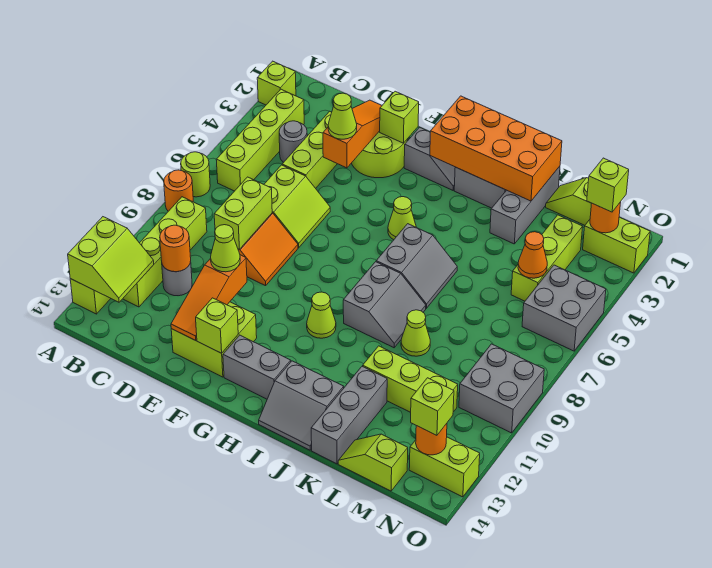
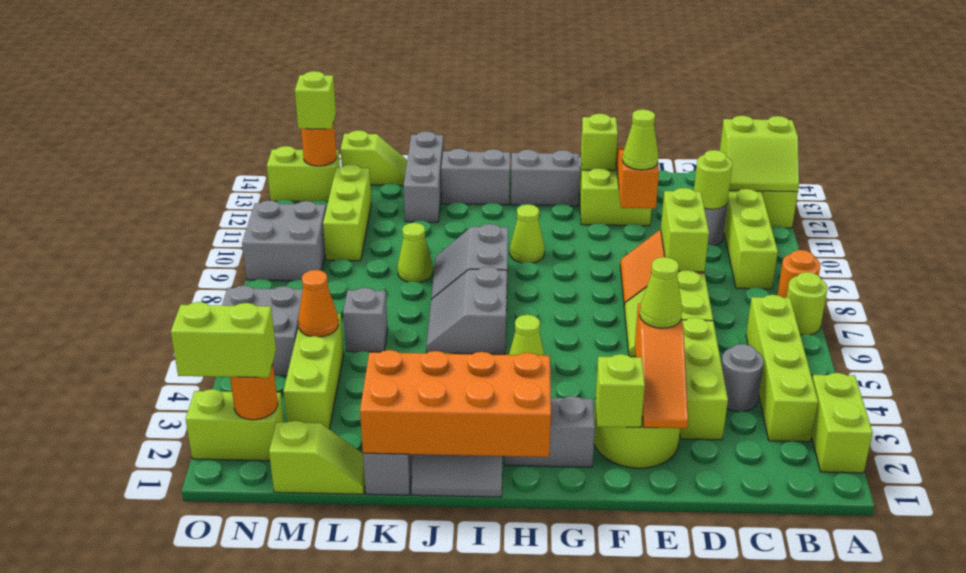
lime brick A2 level 1 -> lime brick A2:A3 level 1
lime slope A12:B13 level 2 top A -> lime slope A12:B13 level 2 top 13
orange round brick C11 level 2 -> lime round brick C11 level 2
lime brick K11:M11 level 1 -> lime brick M10:M12 level 1
none -> grey brick L6 level 1
lime brick N2 level 3 -> lime brick N2:O2 level 3

